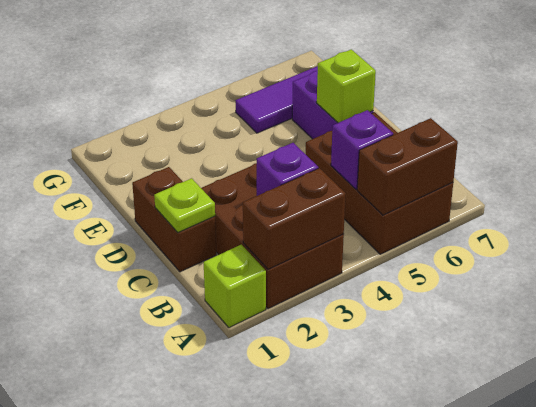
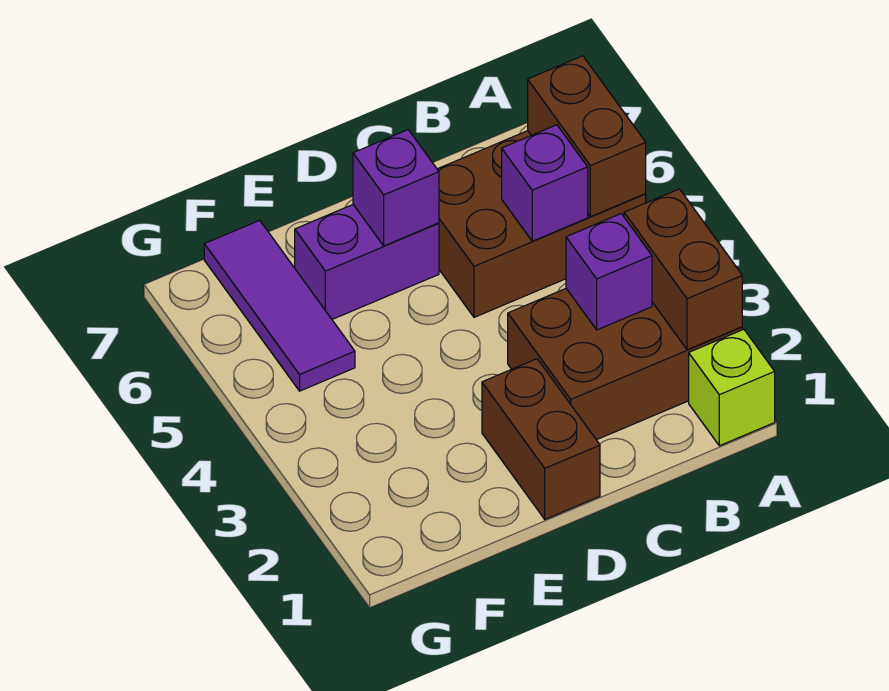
brown brick C1:D1 level 1 -> brown brick D1:D2 level 1
lime plate C1 level 2 -> none
lime brick D6 level 2 -> purple brick D6 level 2

